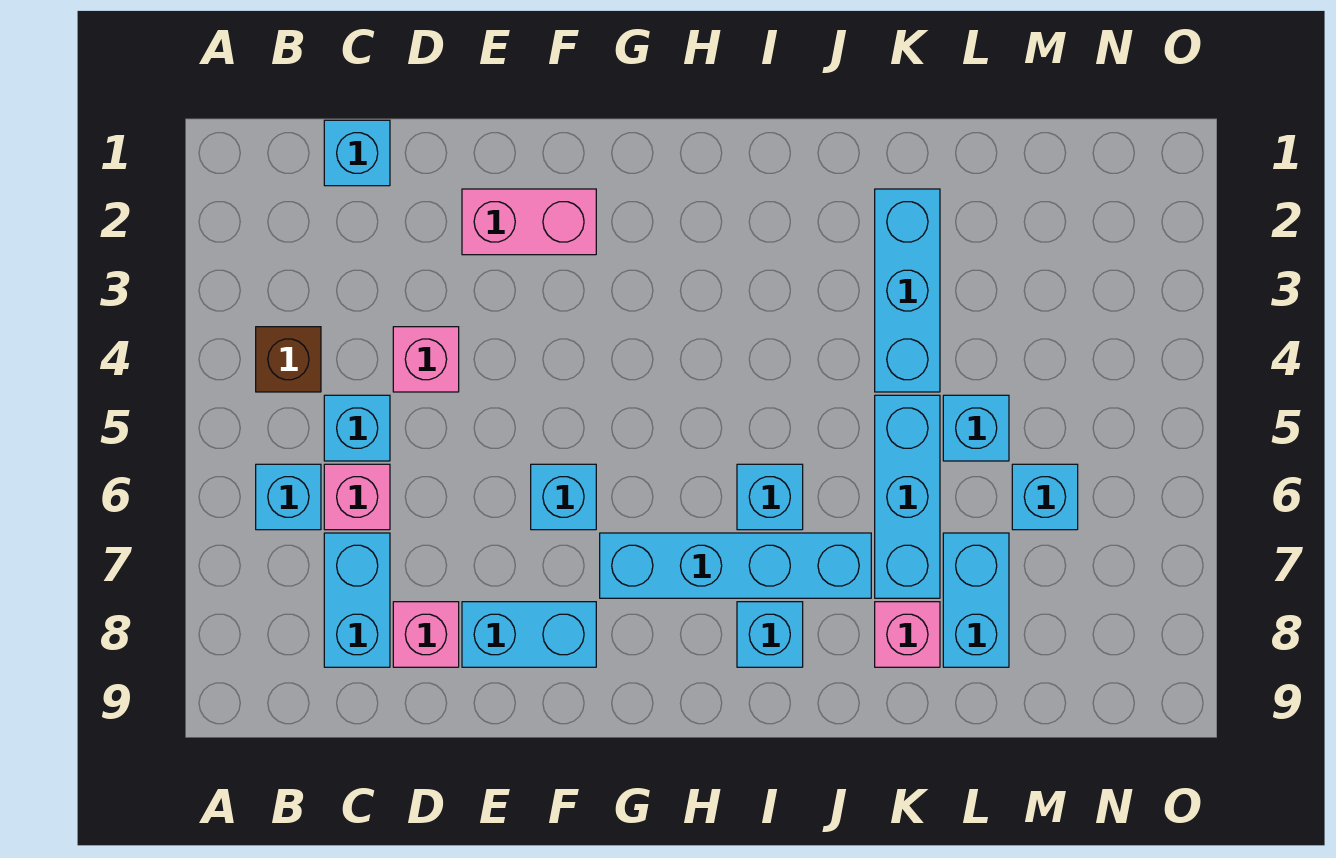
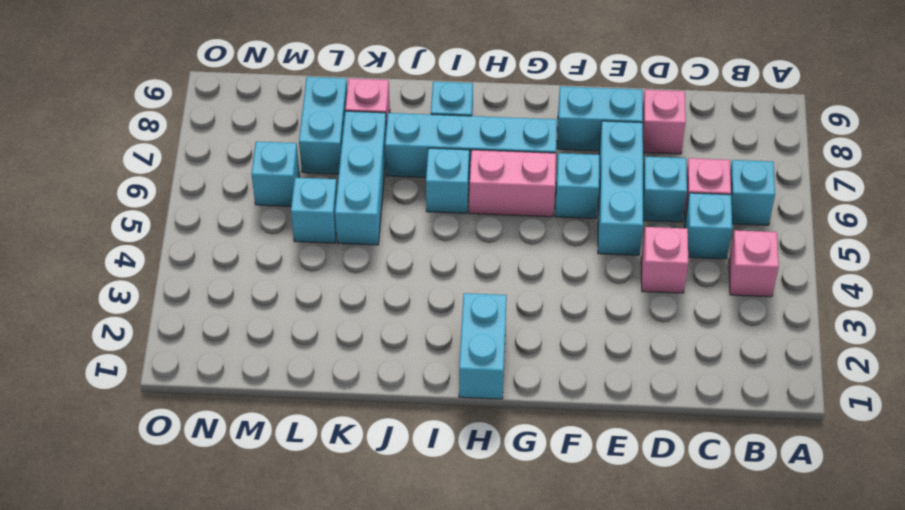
brown brick B4 level 1 -> pink brick B4 level 1
cyan brick C1 level 1 -> cyan brick D6 level 1
cyan brick C7:C8 level 1 -> cyan brick H1:H2 level 1
pink brick E2:F2 level 1 -> pink brick G6:H6 level 1
cyan brick K2:K4 level 1 -> cyan brick E5:E7 level 1

